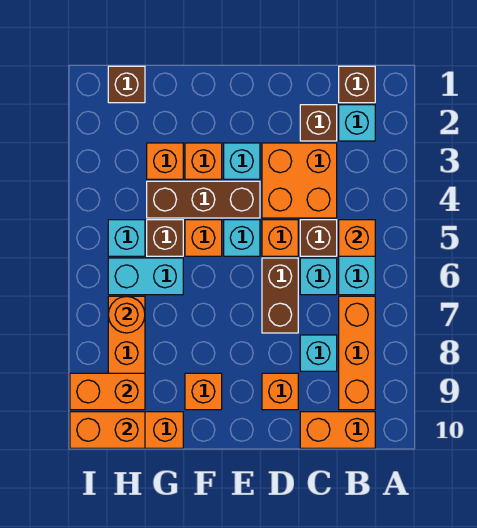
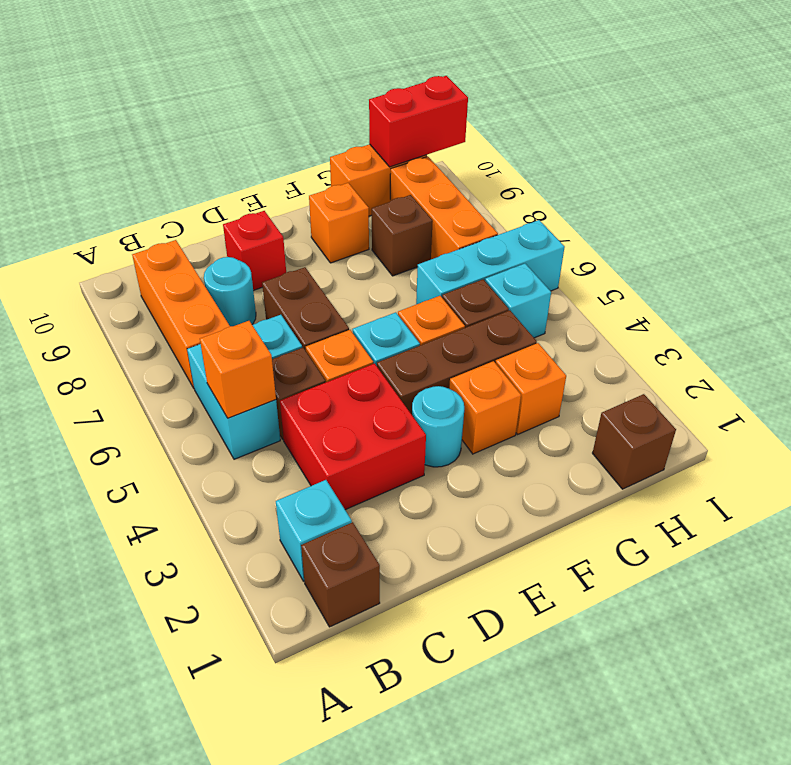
orange brick B10:C10 level 1 -> none
brown brick C2 level 1 -> brown brick G8 level 1
orange brick C3:D4 level 1 -> red brick C3:D4 level 1
cyan brick C8 level 1 -> cyan round brick C8 level 1
orange brick D9 level 1 -> red brick D9 level 1
cyan brick E3 level 1 -> cyan round brick E3 level 1
cyan brick G6:H6 level 1 -> cyan brick G6:I6 level 1
orange round brick H7 level 2 -> none
orange brick H9:I9 level 2 -> none
orange brick H10:I10 level 2 -> red brick H10:I10 level 2

